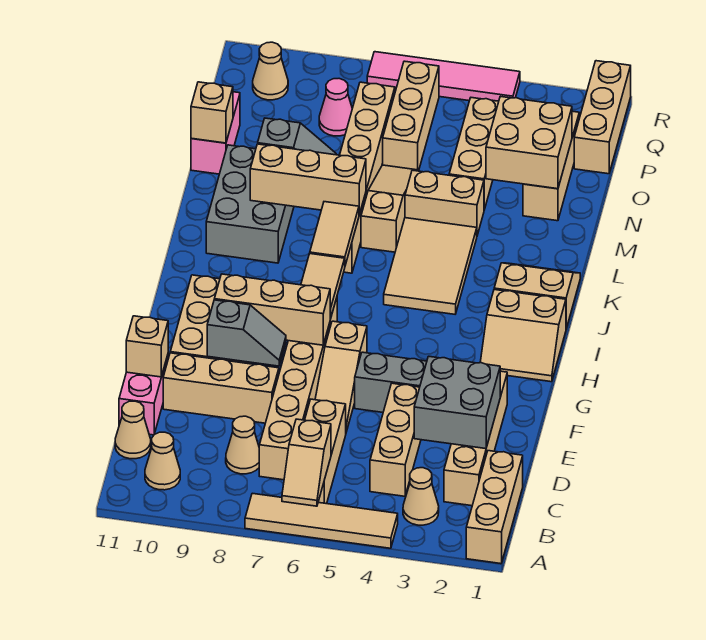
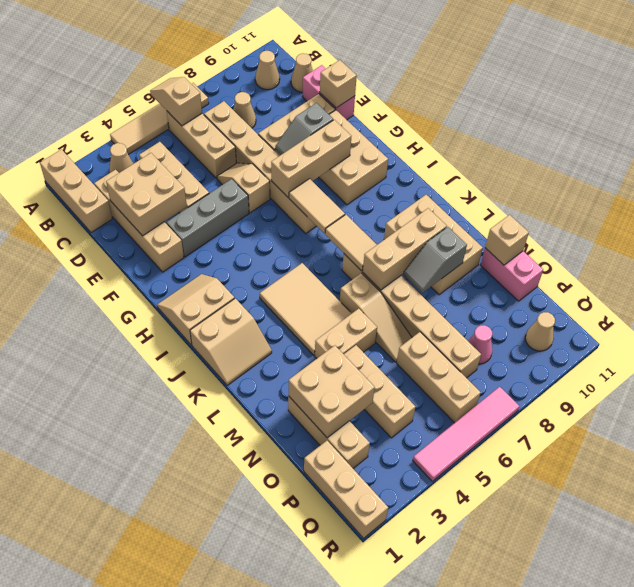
grey brick D2:E3 level 2 -> tan brick D2:E3 level 2
tan slope E6:G6 level 1 top G -> tan slope E6:F6 level 1 top F
grey brick K9:M10 level 1 -> tan brick K9:M10 level 1

